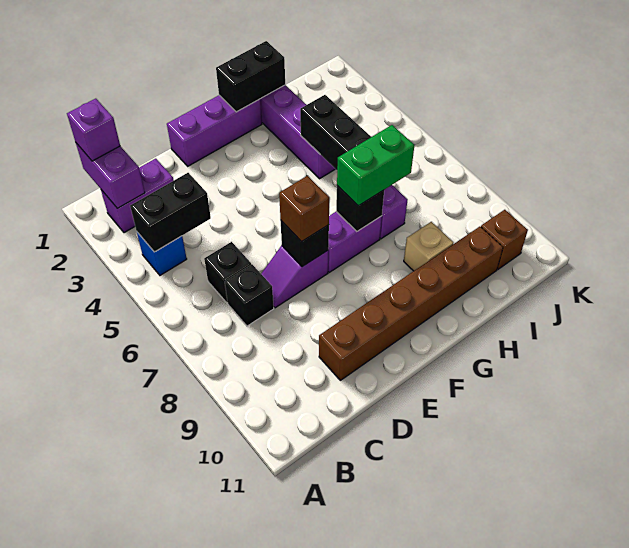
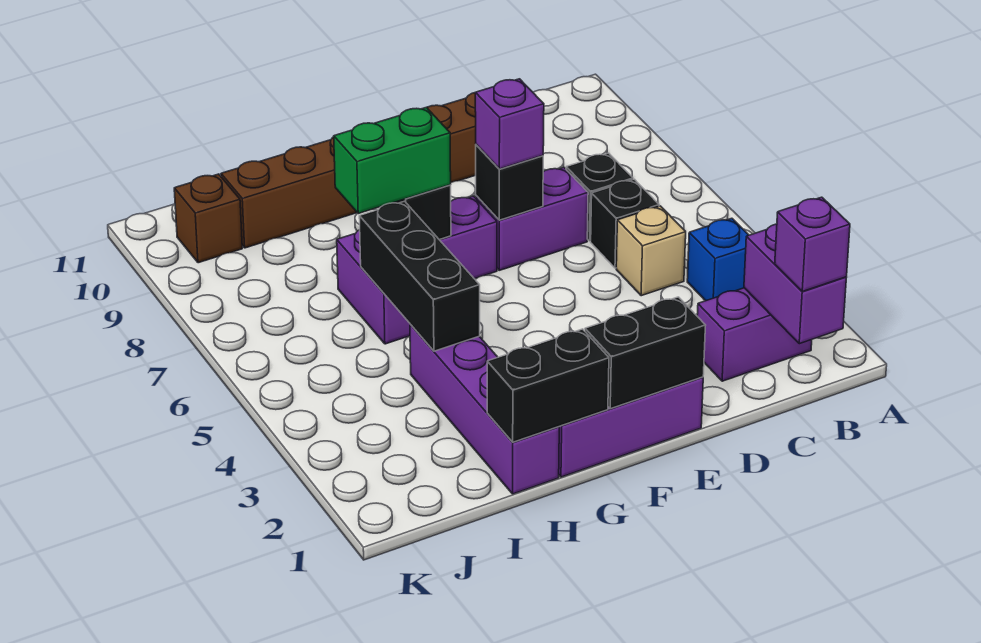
black brick B4:C4 level 2 -> black brick E1:F1 level 2
purple slope D7:E7 level 1 top E -> purple brick D7:E7 level 1
brown brick E7 level 3 -> purple brick E7 level 3
tan brick H9 level 1 -> tan brick C5 level 1

